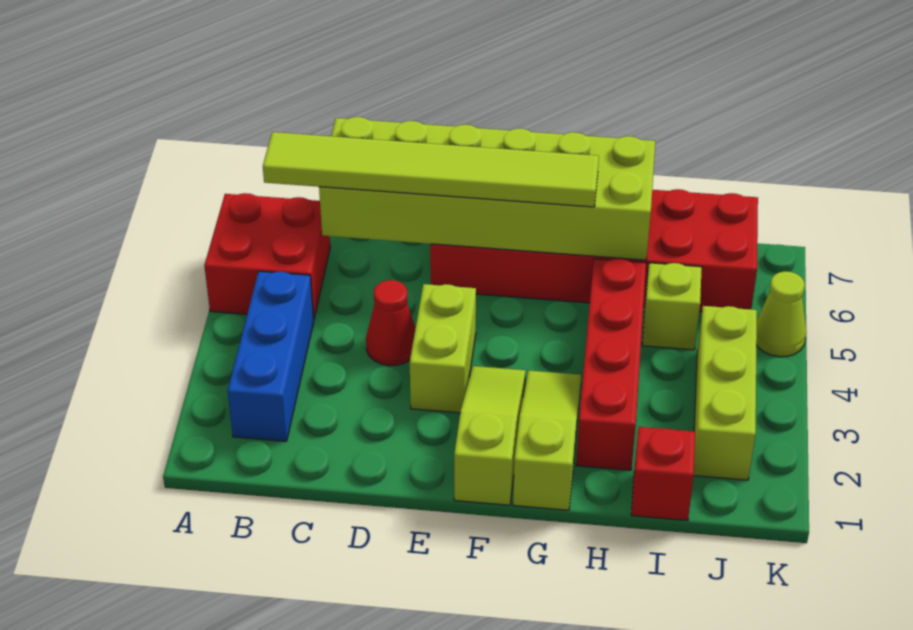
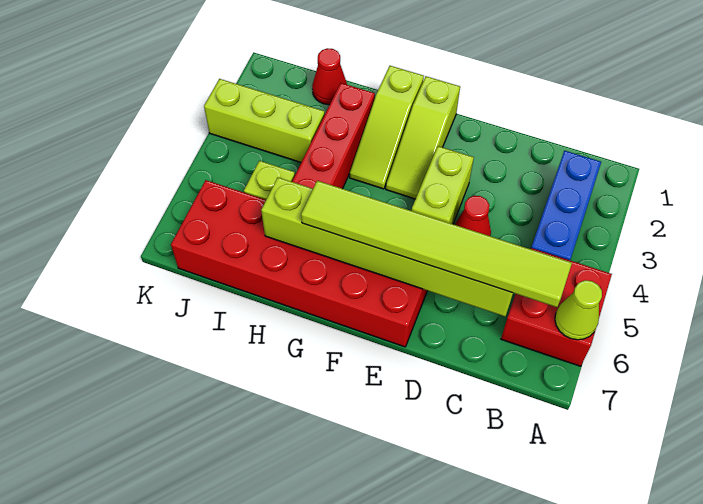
lime brick C6:H7 level 2 -> lime brick C6:H6 level 2
red brick I1 level 1 -> red cone I1 level 1
lime brick J2:J4 level 1 -> lime brick I3:K3 level 1
lime cone K5 level 1 -> lime cone A6 level 2

